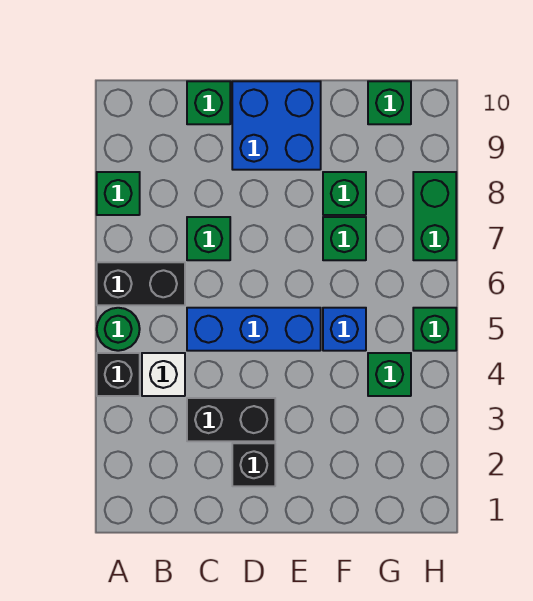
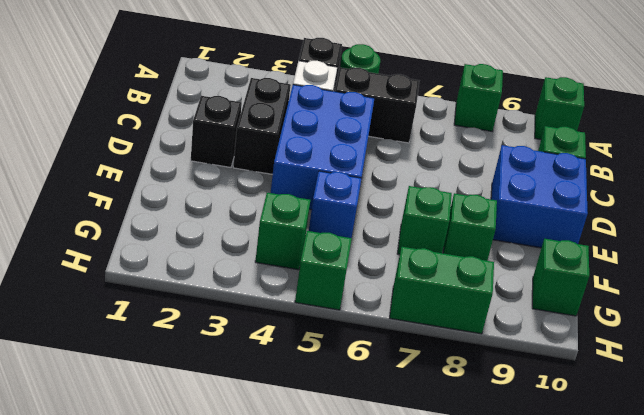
black brick A6:B6 level 1 -> black brick B5:B6 level 1
blue brick C5:E5 level 1 -> blue brick C4:E5 level 1
green brick C7 level 1 -> green brick A10 level 1

